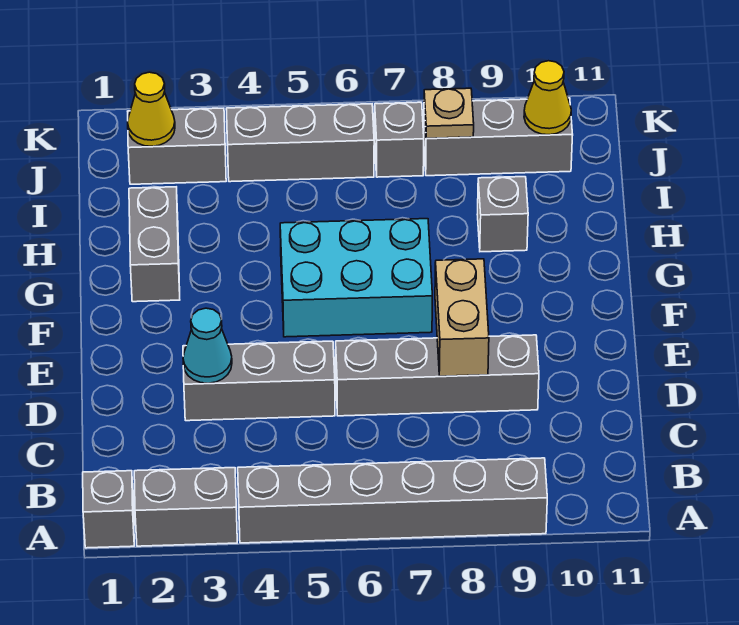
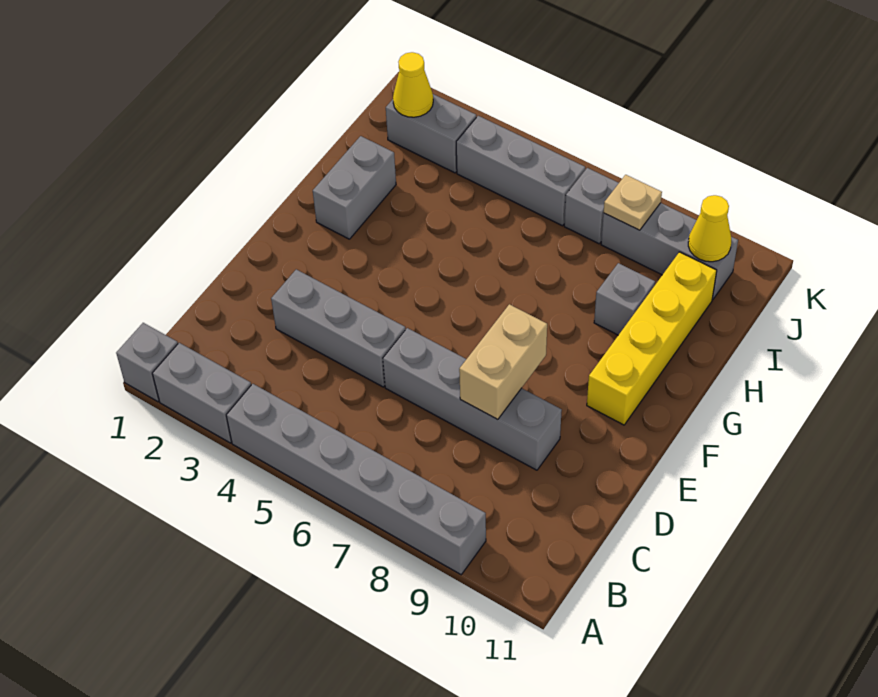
cyan cone D3 level 2 -> none
cyan brick F5:G7 level 1 -> none
none -> yellow brick F10:I10 level 1

